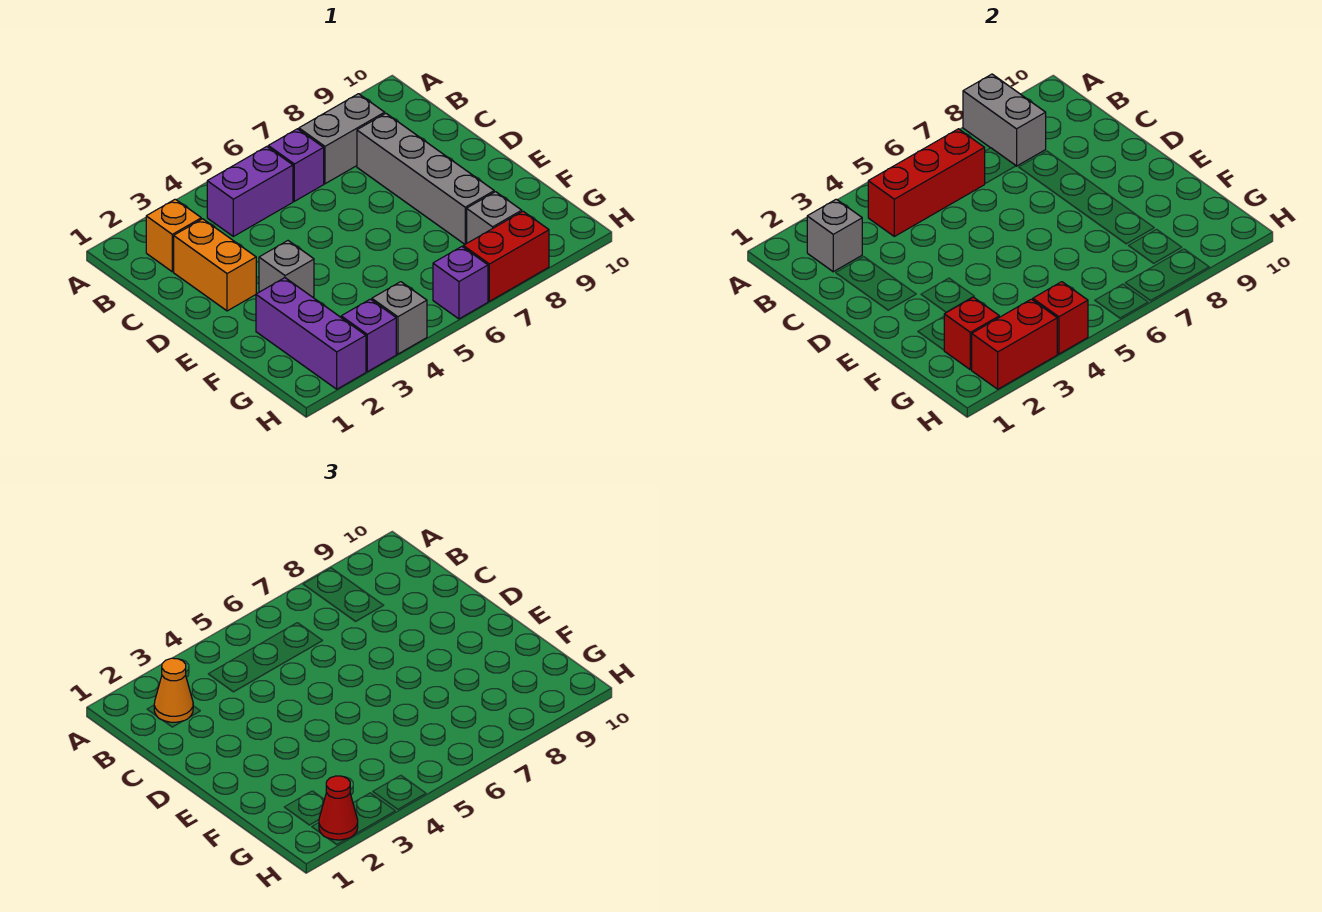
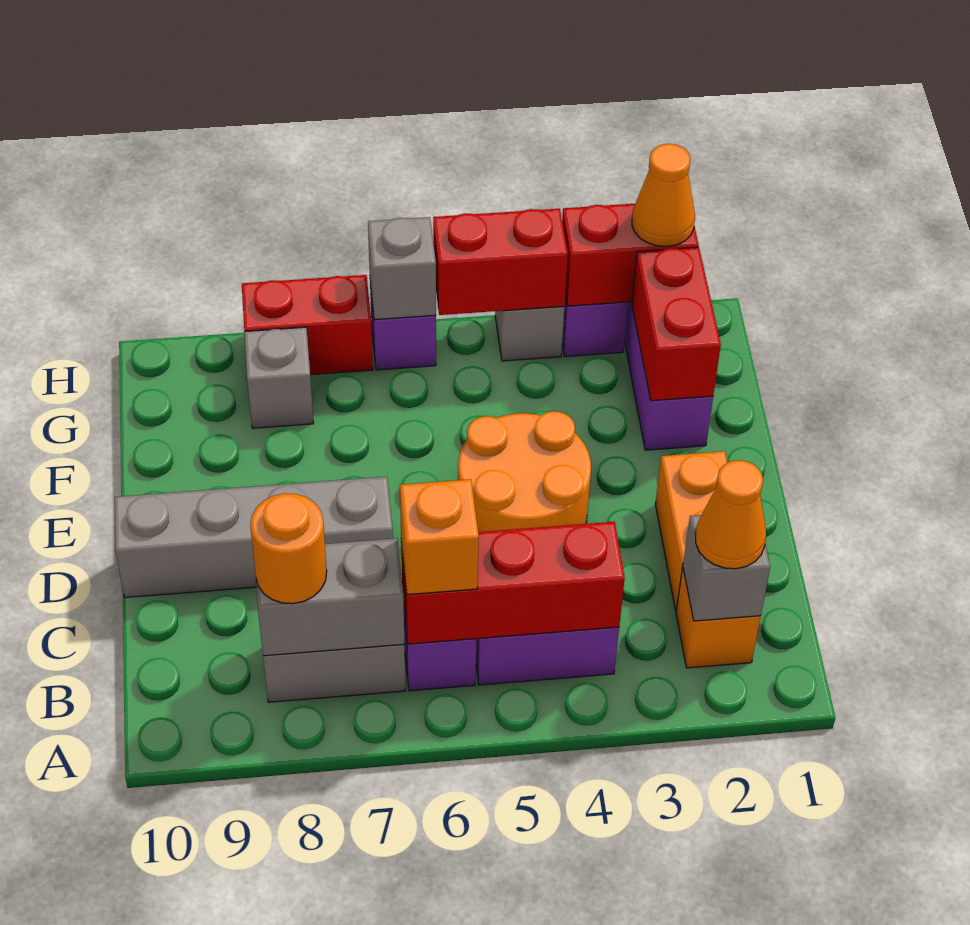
grey brick A8:B8 level 2 -> grey brick B7:B8 level 2
none -> orange brick B6 level 3
none -> orange round brick B8 level 3
grey brick C8:F8 level 1 -> grey brick D7:D10 level 1
none -> orange round brick D4:E5 level 1
grey brick E3 level 1 -> grey brick H6 level 2
red brick G2 level 2 -> red brick F2:G2 level 2
red cone H2 level 3 -> orange cone H2 level 3
red brick H4 level 2 -> red brick H4:H5 level 2

